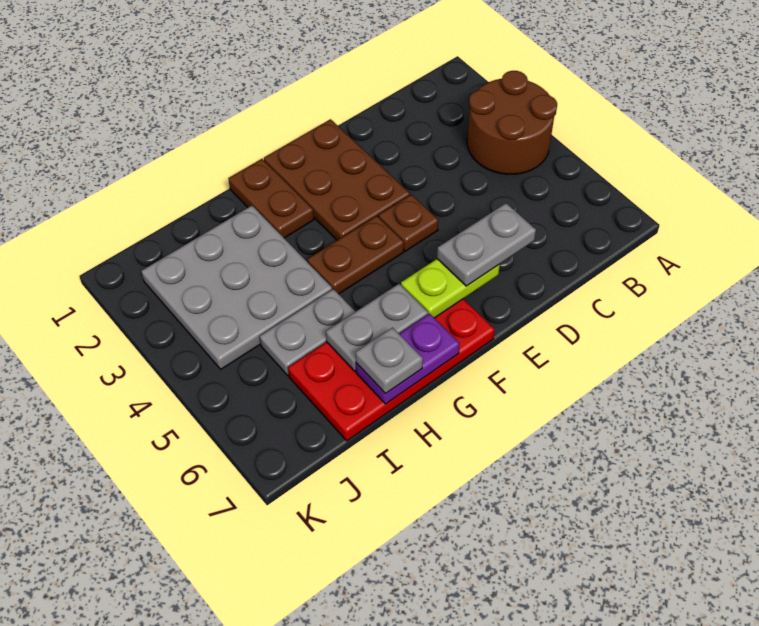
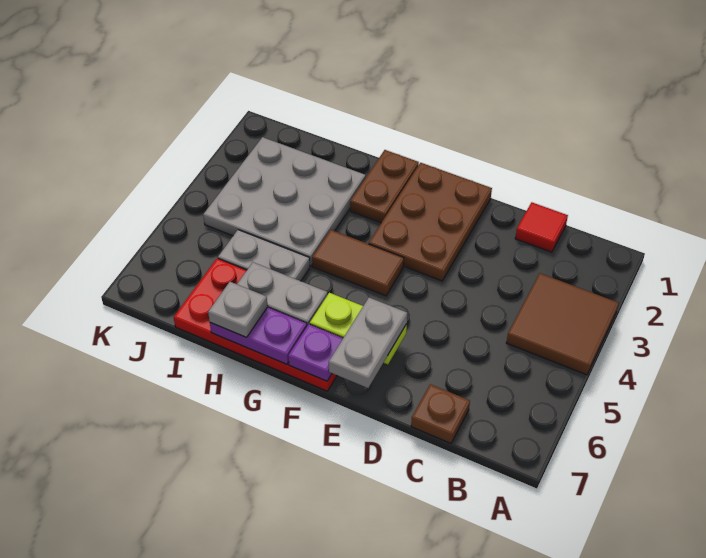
brown round brick A3:B4 level 1 -> brown tile A3:B4 level 1
none -> red tile C1 level 1
grey plate D6:E6 level 3 -> grey plate E6:E7 level 3
brown plate E4 level 1 -> brown plate C7 level 1
brown plate F4:G4 level 1 -> brown tile F4:G4 level 1
none -> purple plate F7 level 2

